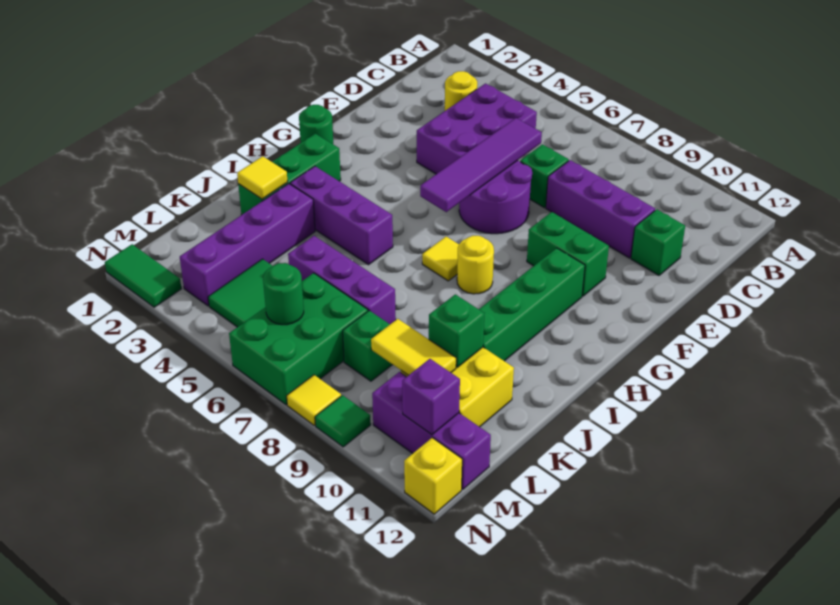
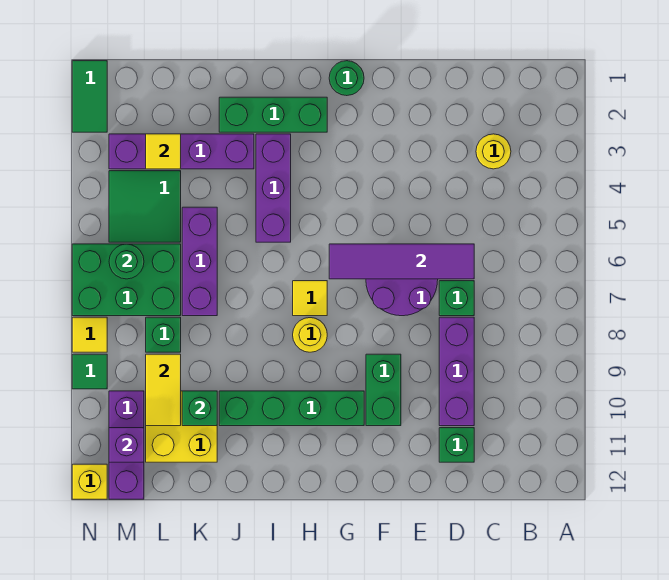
purple brick C4:E5 level 1 -> none
yellow tile J2 level 2 -> yellow tile L3 level 2

